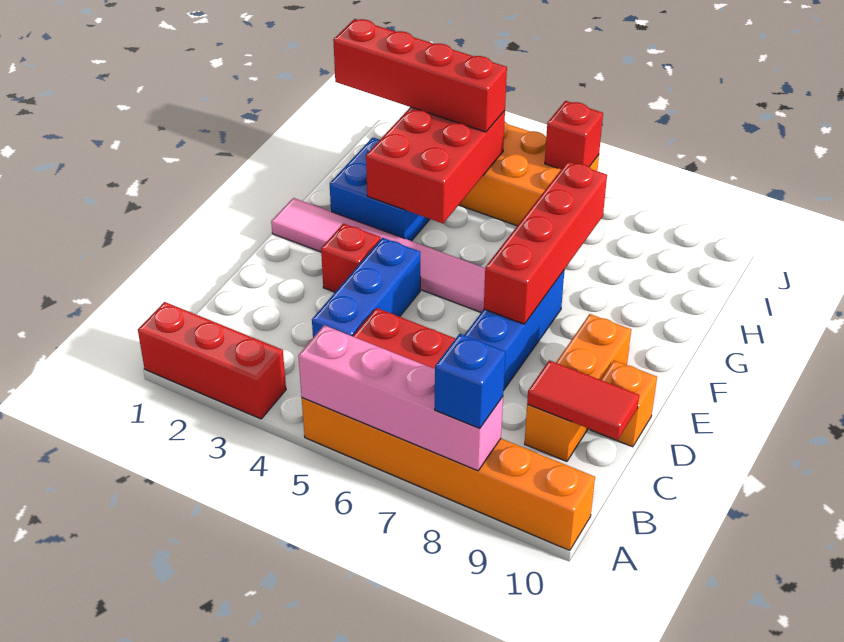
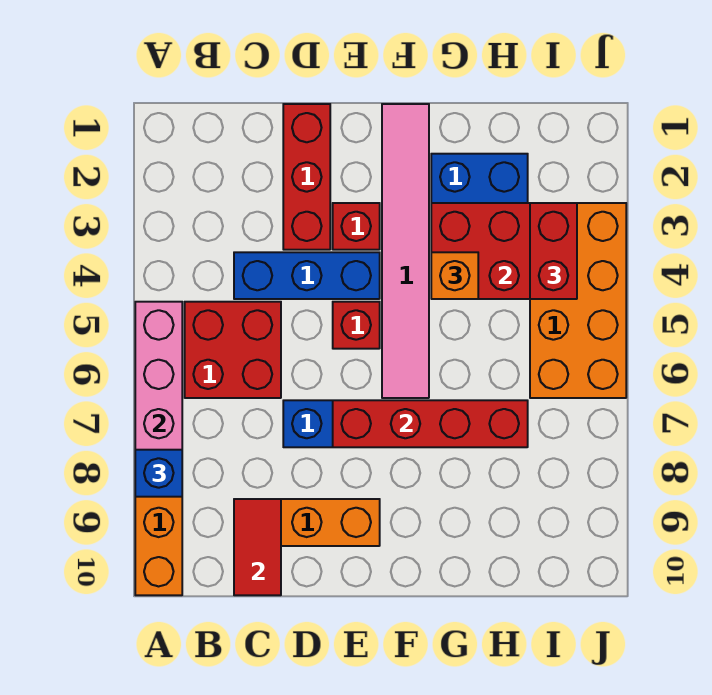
red brick A1:A3 level 1 -> red brick D1:D3 level 1
orange brick D10 level 1 -> orange brick G4 level 3
red brick I1:I4 level 3 -> red brick I3:I4 level 3
red brick J6 level 2 -> red brick E5 level 1

